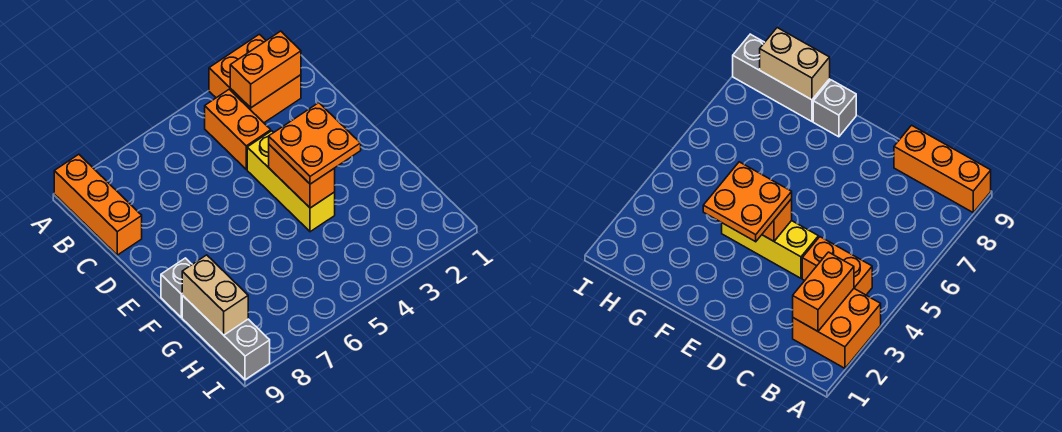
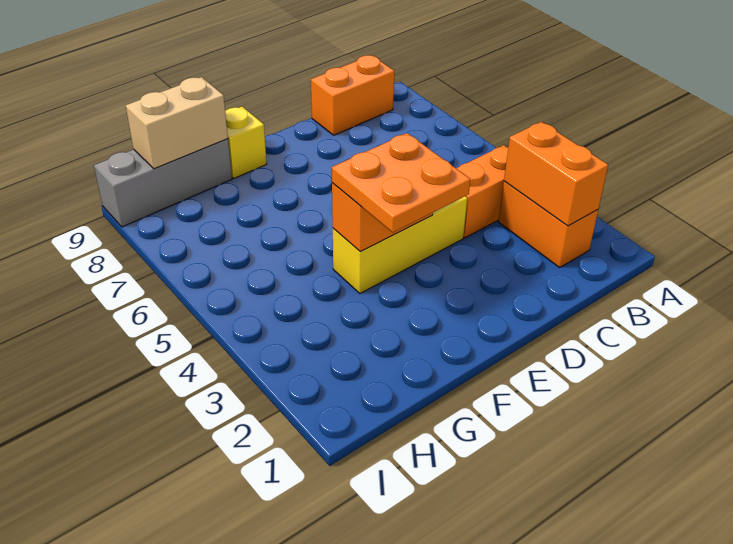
orange brick A2:B3 level 1 -> orange brick B2:B3 level 1
orange brick A9:C9 level 1 -> orange brick B9:C9 level 1
grey brick F9 level 1 -> yellow brick F9 level 1

